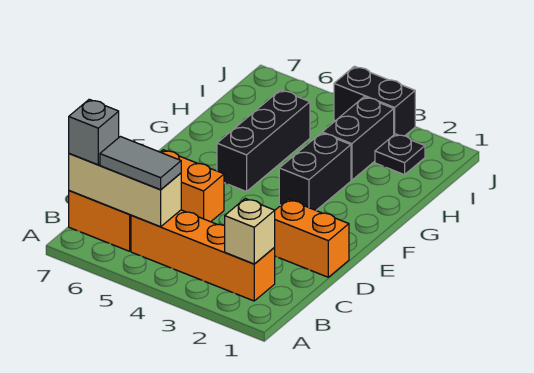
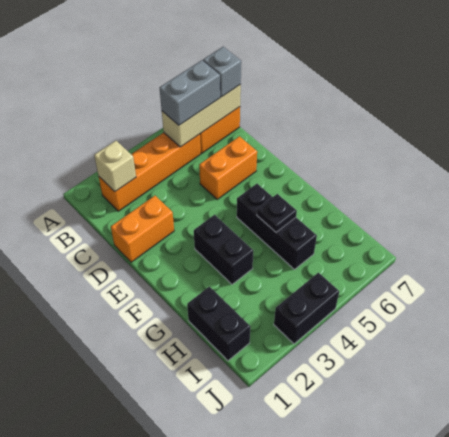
grey tile B5:B6 level 3 -> grey brick B5:B6 level 3
black brick H3:I3 level 1 -> black brick H1:I1 level 1
black plate I2 level 1 -> black plate G5 level 2

